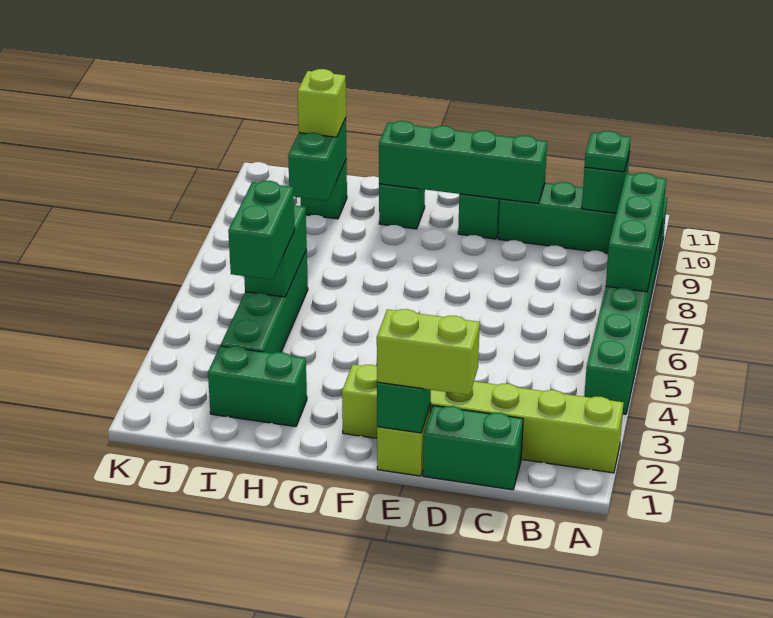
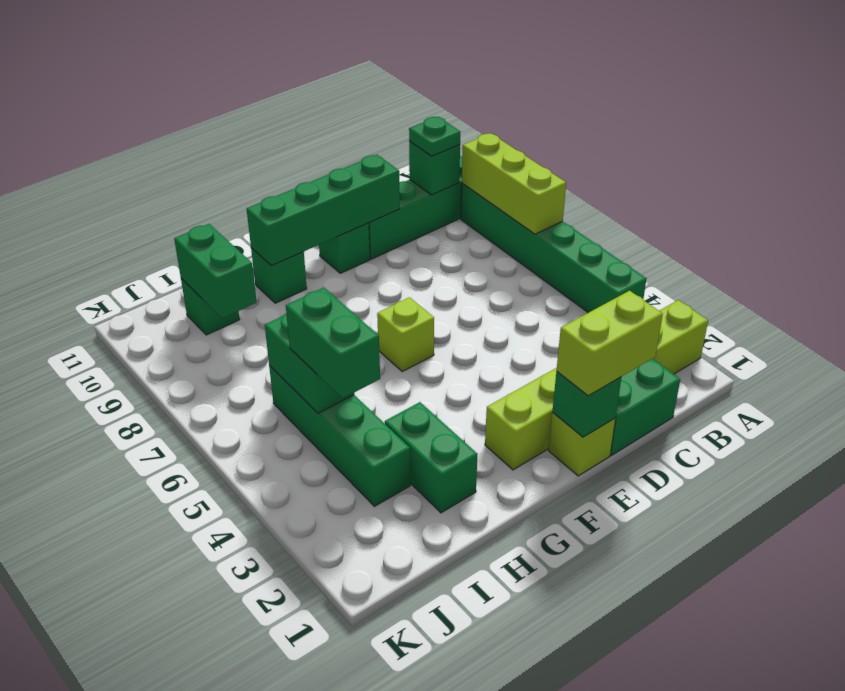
green brick A7:A9 level 2 -> lime brick A7:A9 level 2
green brick H2:I2 level 1 -> green brick H2:H3 level 1
lime brick I10 level 3 -> lime brick F6 level 1

